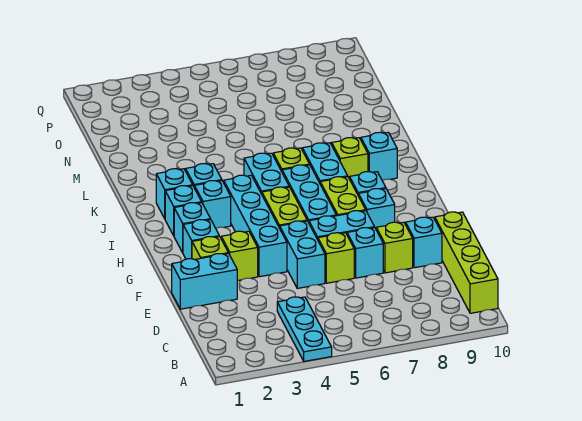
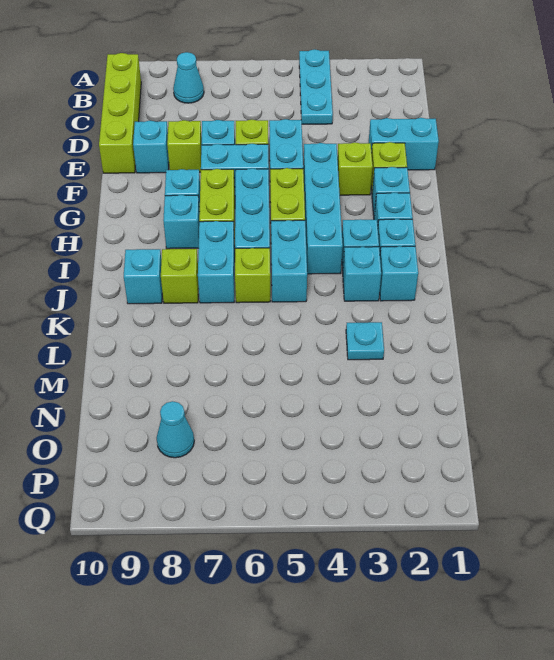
none -> cyan cone B8 level 1
none -> cyan plate L3 level 1
none -> cyan cone O8 level 1

